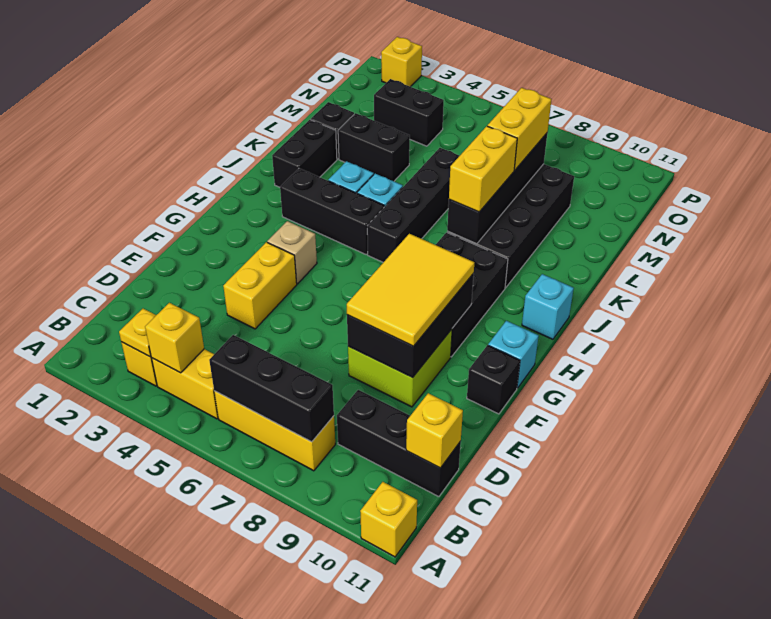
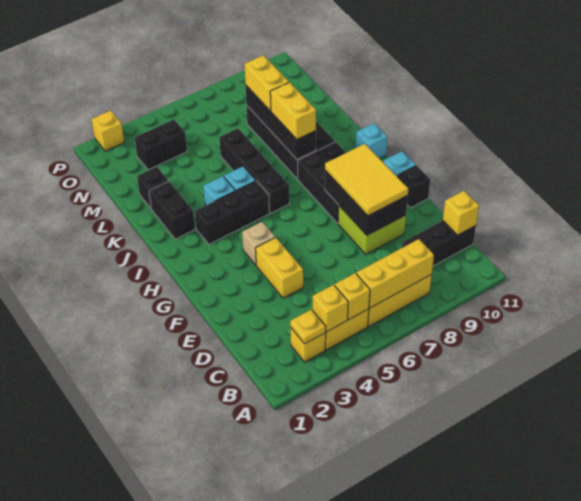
yellow brick A11 level 1 -> yellow brick B5 level 2
black brick B6:B8 level 2 -> yellow brick B6:B8 level 2
black brick L3:L4 level 1 -> none

